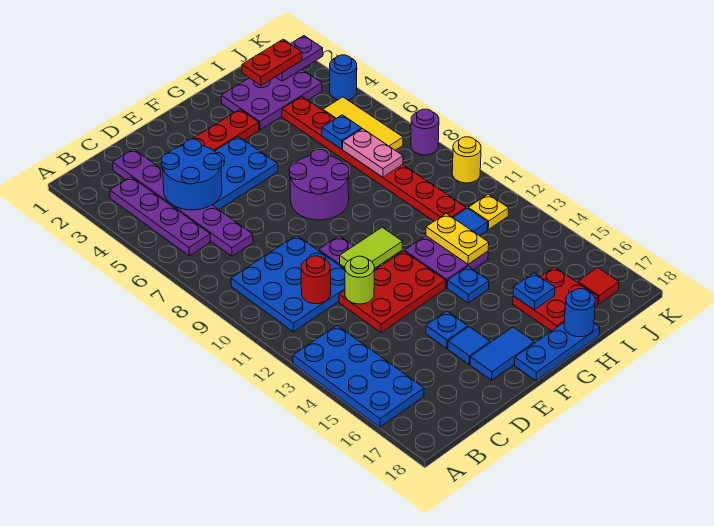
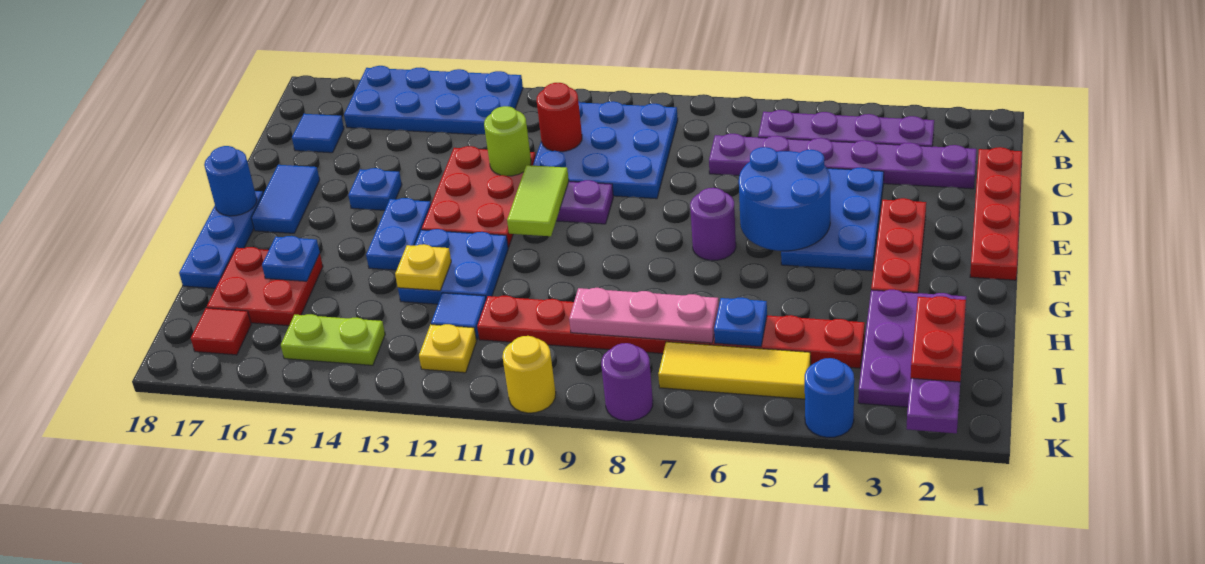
none -> red plate C1:F1 level 1
blue round brick C4:D5 level 2 -> blue round brick E5:F6 level 2
blue tile E16 level 1 -> blue tile C17 level 1
purple round brick F7:G8 level 1 -> purple round brick F7 level 1
purple plate G12:H13 level 1 -> blue plate G12:H13 level 1
blue plate G14 level 1 -> blue plate F14:G14 level 1
yellow plate H12:H13 level 2 -> yellow plate H13 level 2
blue round brick H18 level 2 -> blue round brick F18 level 2
pink plate I7:I8 level 2 -> pink plate I7:I9 level 2
none -> lime plate J14:J15 level 1

